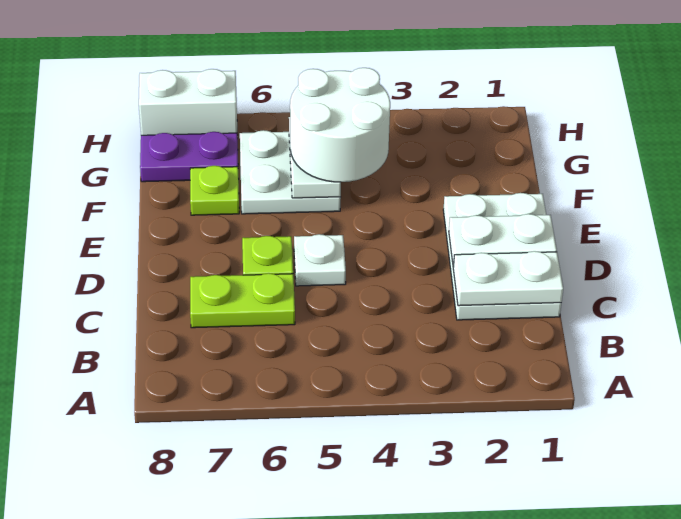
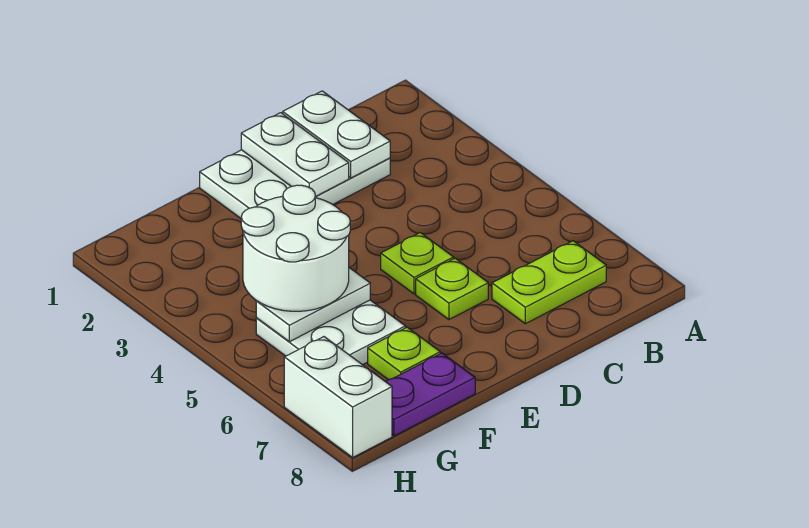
lime plate C6:C7 level 1 -> lime plate B7:C7 level 1
white plate D5 level 1 -> lime plate D5 level 1
purple plate G7:G8 level 1 -> purple plate F8:G8 level 1

